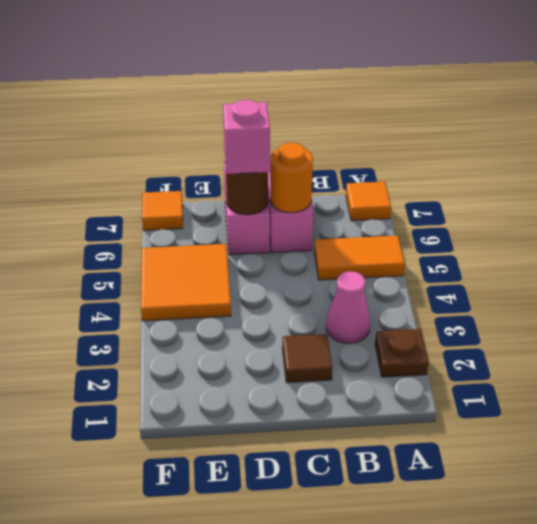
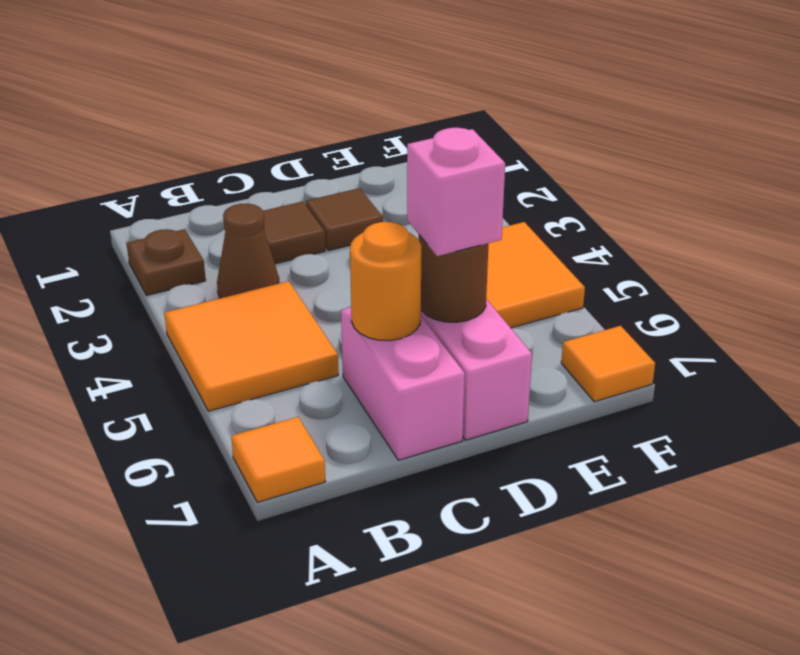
orange tile A5:B5 level 1 -> orange tile A4:B5 level 1
pink cone B3 level 1 -> brown cone B3 level 1
none -> brown tile D2 level 1

